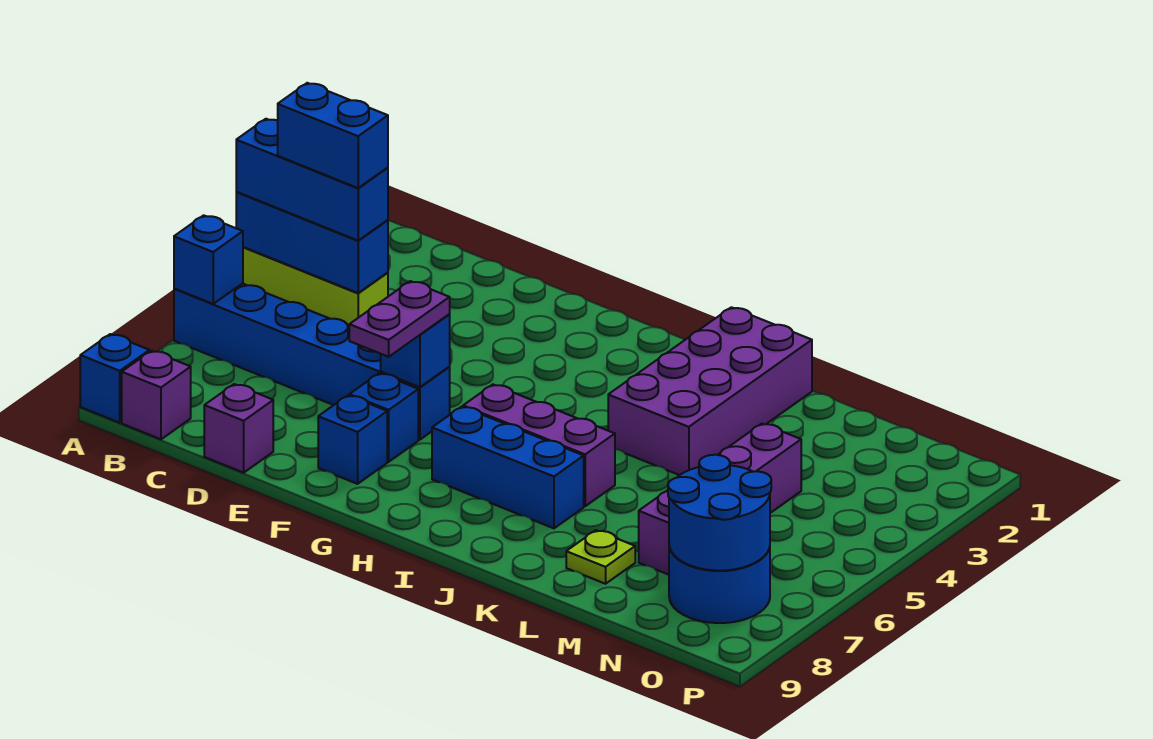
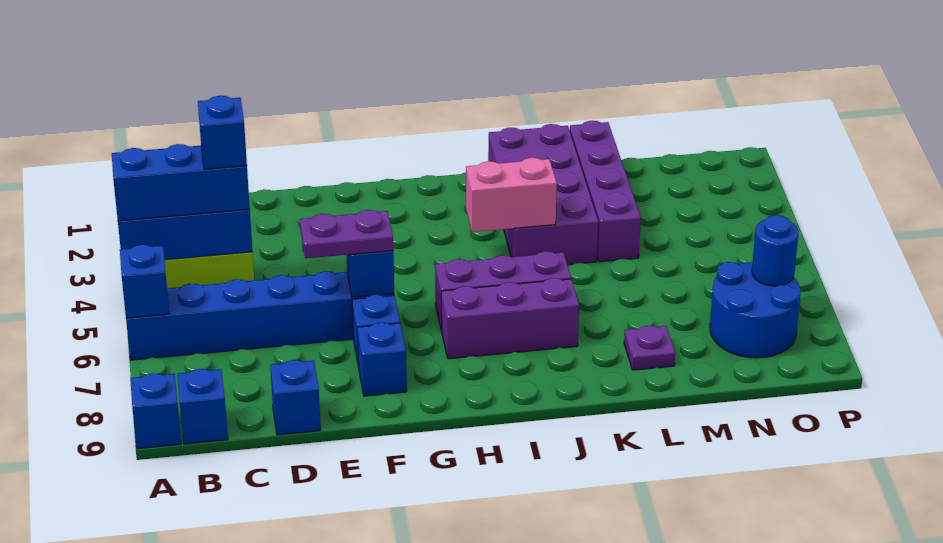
blue brick B4:C4 level 4 -> blue brick C4 level 4
purple brick B9 level 1 -> blue brick B9 level 1
purple brick D9 level 1 -> blue brick D9 level 1
purple plate F6:F7 level 3 -> purple plate E6:F6 level 3
blue brick H7:J7 level 1 -> purple brick H7:J7 level 1
none -> pink brick I4:J4 level 2
lime plate L8 level 1 -> purple plate L8 level 1
purple brick M4:M7 level 1 -> purple brick L1:L4 level 1
blue round brick N7:O8 level 2 -> blue round brick O7 level 2

